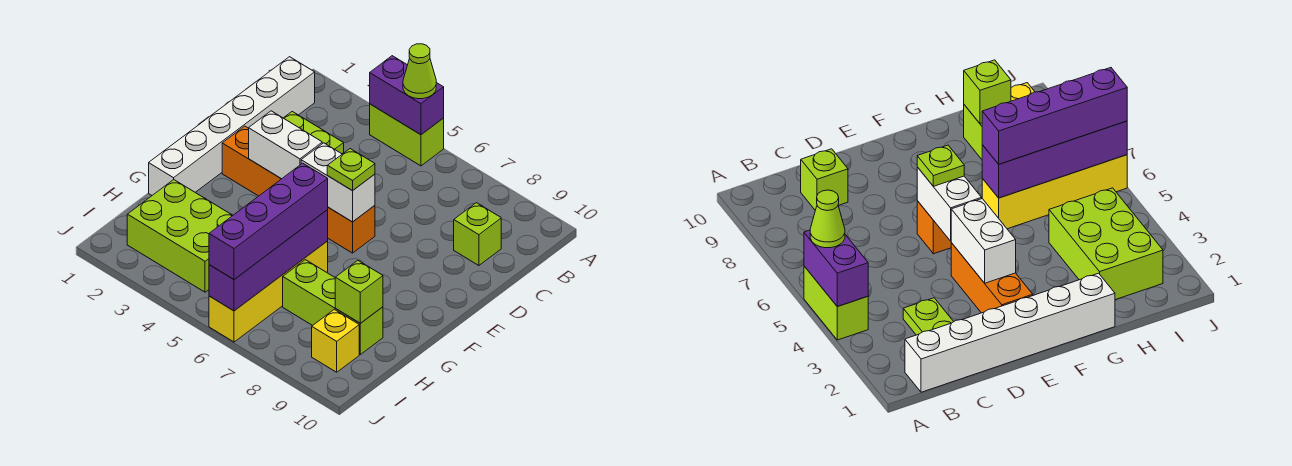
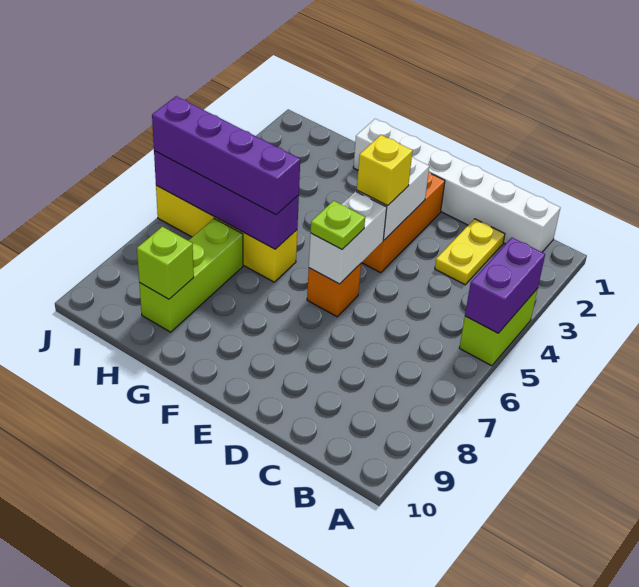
lime cone A5 level 3 -> none
lime plate C2:C3 level 1 -> yellow plate C2:C3 level 1
lime brick C9 level 1 -> none
lime brick H2:I4 level 1 -> none
yellow brick I9 level 1 -> yellow brick E4 level 3

